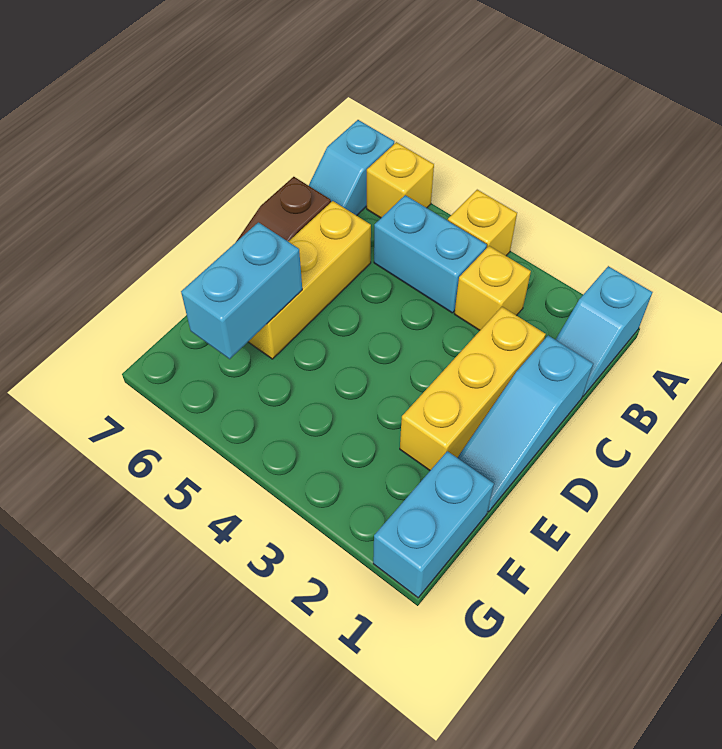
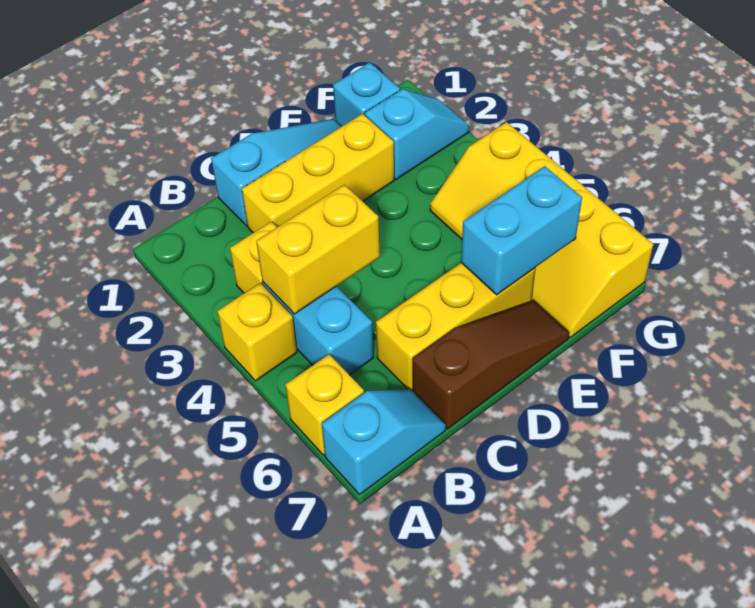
cyan slope A1:B1 level 1 top A -> cyan slope F2:G2 level 1 top F
none -> yellow brick B4:C4 level 2
cyan brick F1:G1 level 1 -> cyan brick F1 level 1
none -> yellow slope F4:G7 level 1 top G

